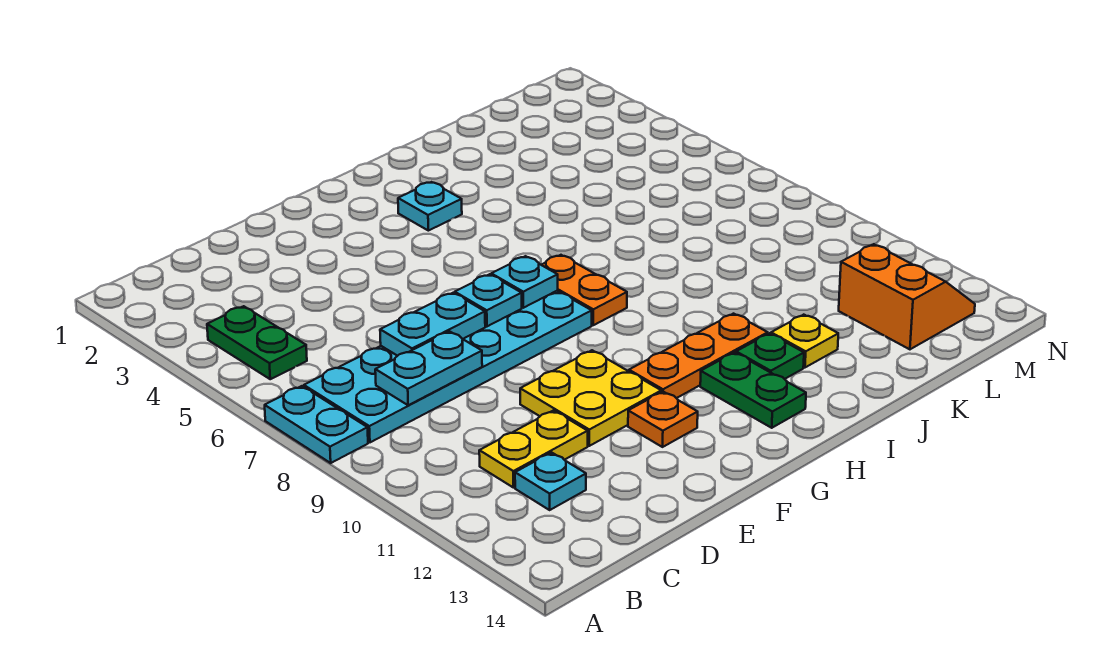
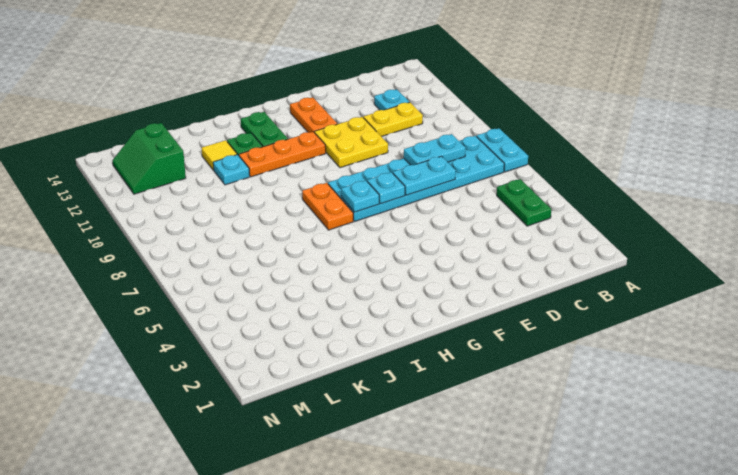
orange plate F12 level 1 -> orange plate F12:F13 level 1
cyan plate H3 level 1 -> cyan plate J11 level 1
yellow plate J12 level 1 -> yellow tile J12 level 1
orange slope L12:M13 level 1 top L -> green slope L12:M13 level 1 top L

